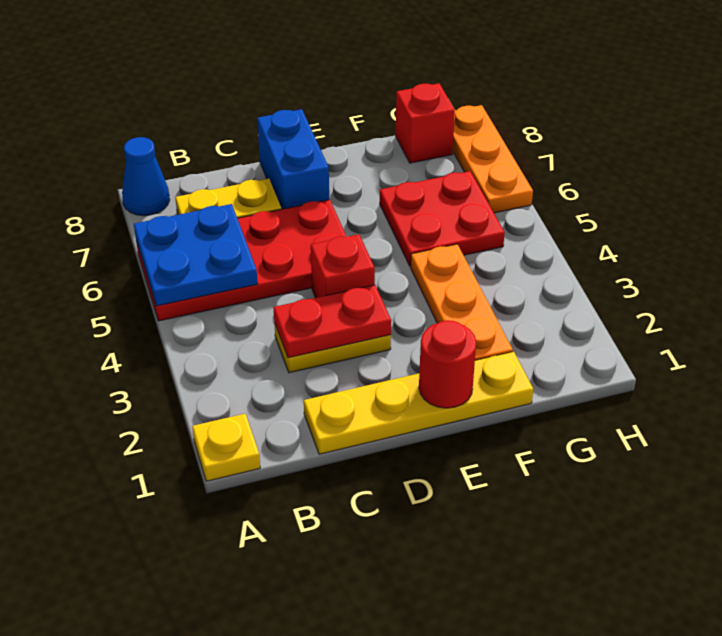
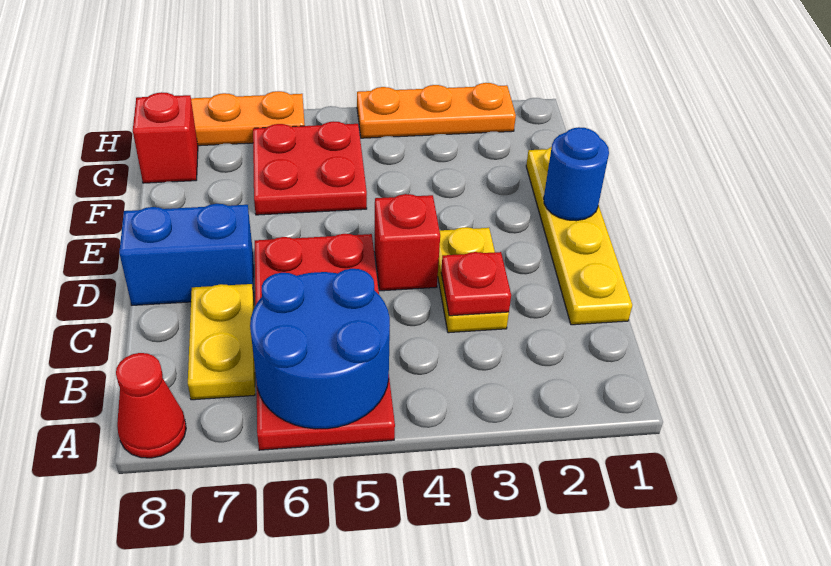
yellow plate A1 level 1 -> none
blue plate A5:B6 level 2 -> blue round brick A5:B6 level 2
blue cone A8 level 1 -> red cone A8 level 1
red plate C3:D3 level 2 -> red plate C3 level 2
red round brick E1 level 2 -> blue round brick E1 level 2
orange plate F2:F4 level 1 -> orange plate H2:H4 level 1

